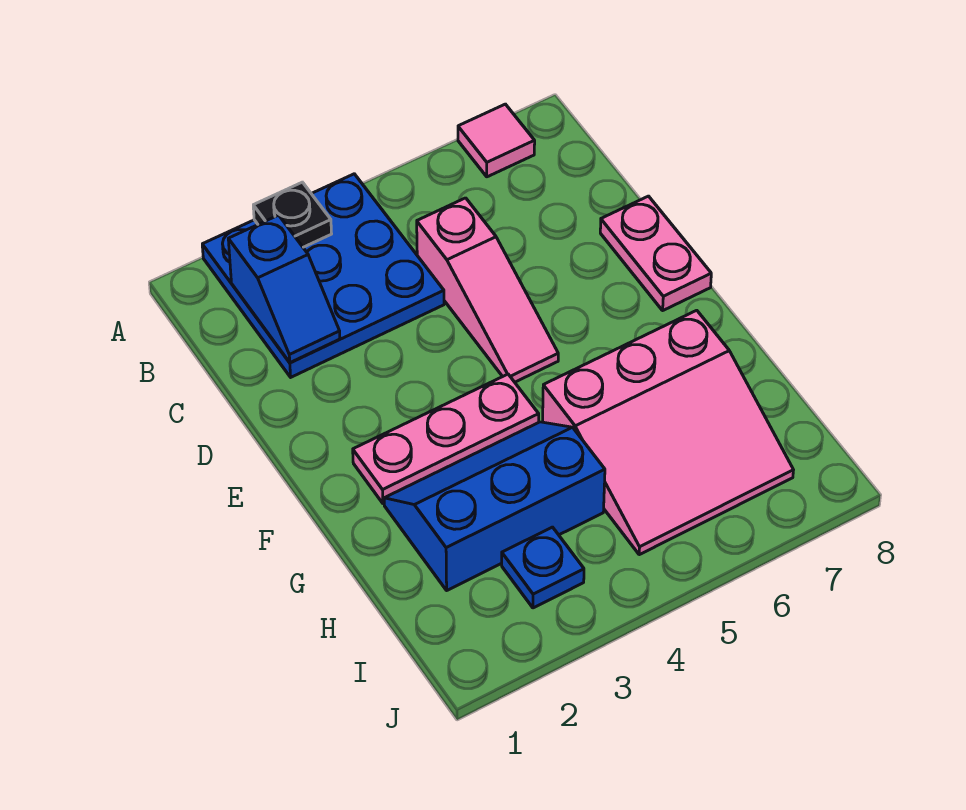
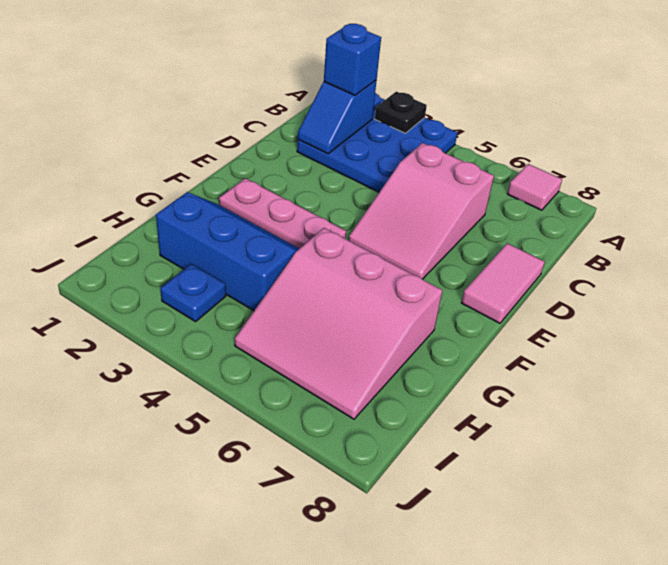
none -> blue brick B2 level 3
pink slope C5:E5 level 1 top C -> pink slope C5:E6 level 1 top C
pink plate D8:E8 level 1 -> pink tile D8:E8 level 1

